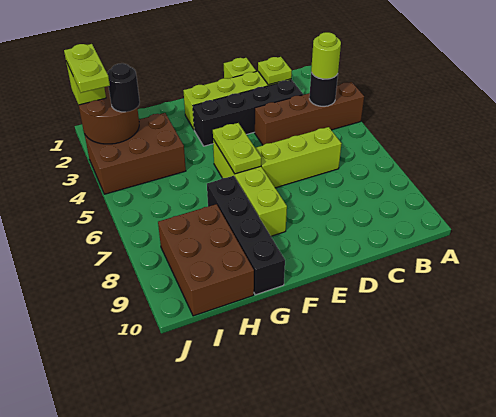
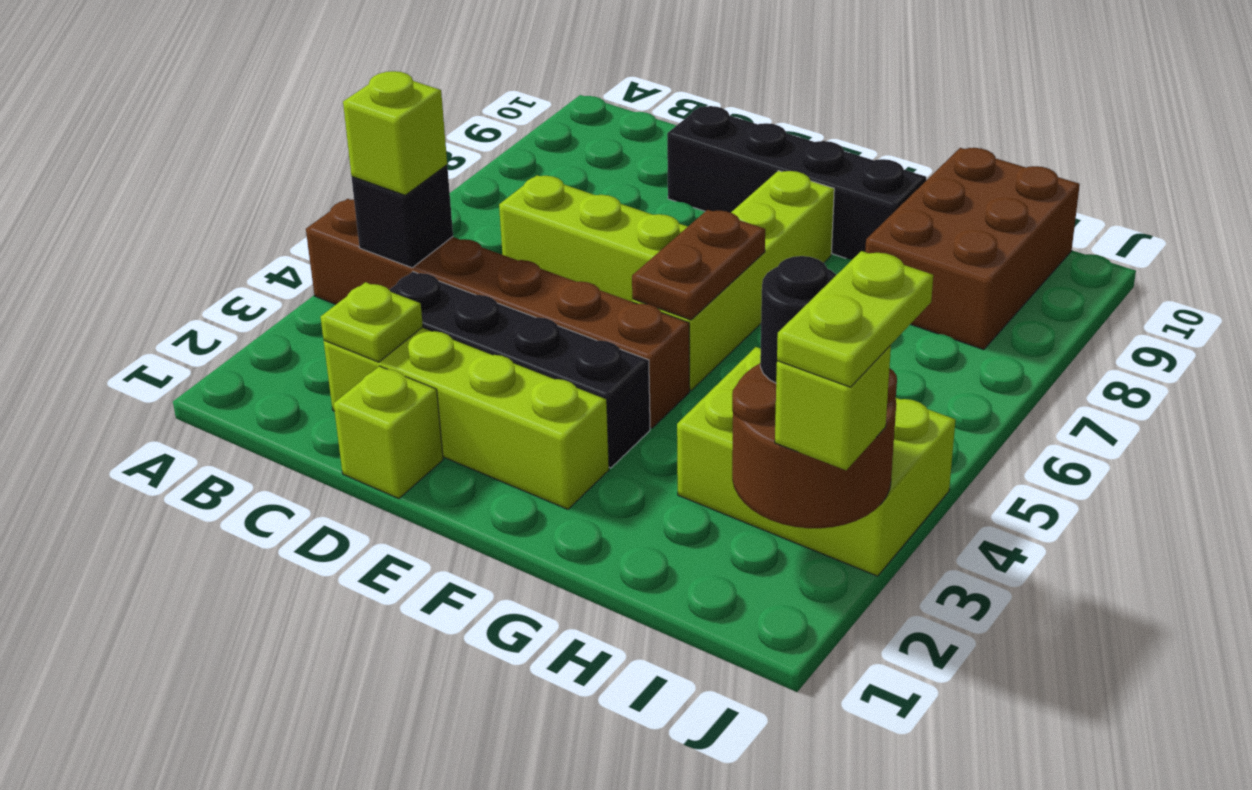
brown brick A4:D4 level 1 -> brown brick A4:F4 level 1
black round brick B4 level 2 -> black brick B4 level 2
lime round brick B4 level 3 -> lime brick B4 level 3
lime plate F5:F6 level 2 -> brown plate F5:F6 level 2
black brick G7:G10 level 1 -> black brick D9:G9 level 1
brown brick H3:J4 level 1 -> lime brick H3:J4 level 1

